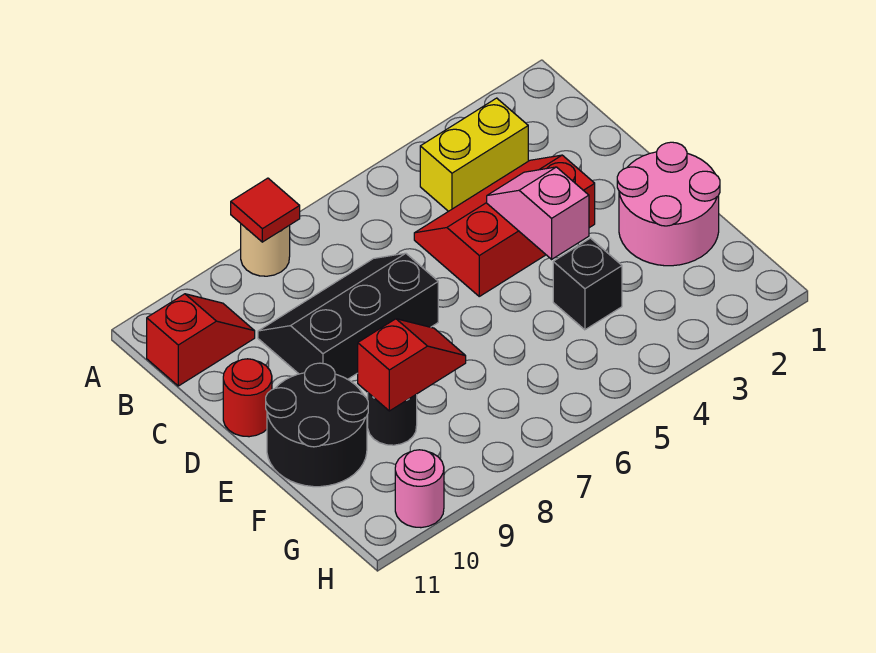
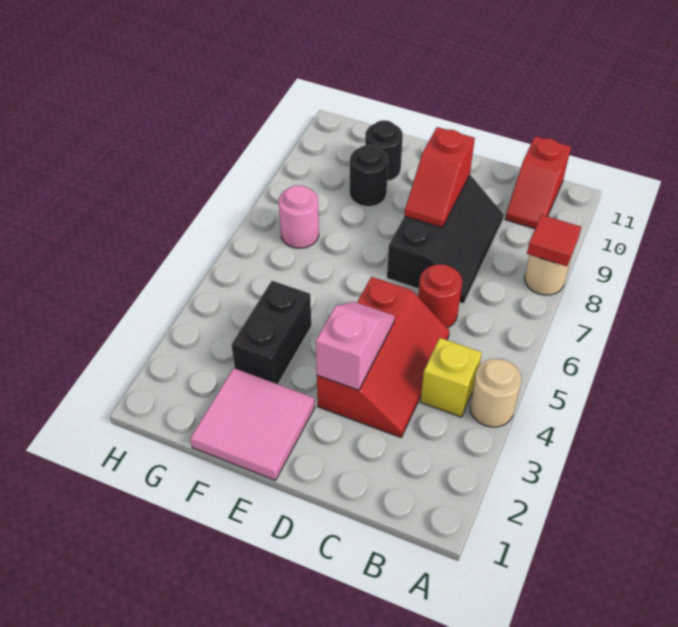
none -> tan round brick A4 level 1
yellow brick B3:B4 level 1 -> yellow brick B4 level 1
pink slope D4:E4 level 2 top E -> pink slope D3:D4 level 2 top 3
red round brick D11 level 1 -> red round brick C6 level 1
pink round brick E1:F2 level 1 -> pink tile E1:F2 level 1
black round brick E10:F11 level 1 -> black round brick F10 level 1
black brick F4 level 1 -> black brick F3:F4 level 1
red slope F8:F9 level 2 top 9 -> red slope D8:D9 level 2 top 9
pink round brick H10 level 1 -> pink round brick G7 level 1

